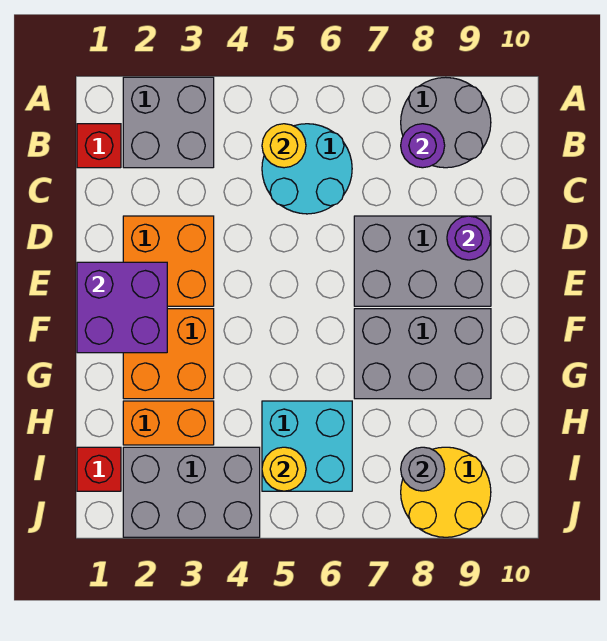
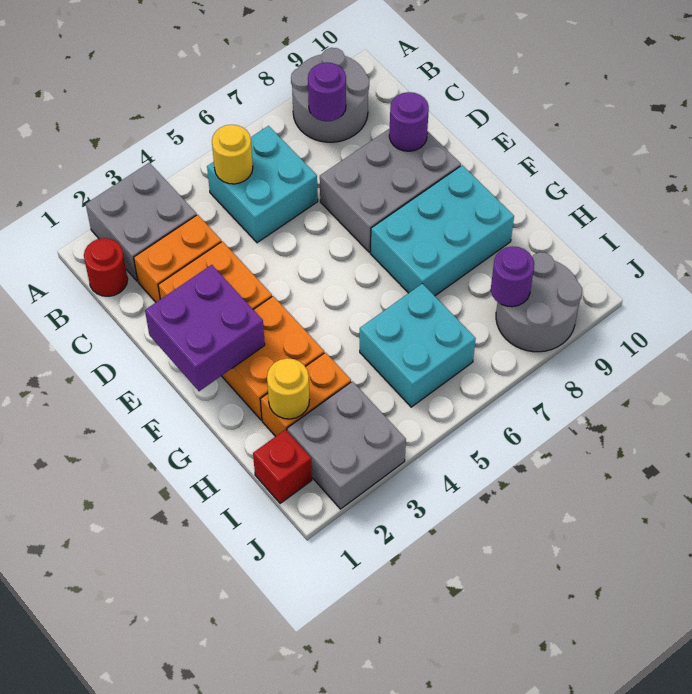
red brick B1 level 1 -> red round brick B1 level 1
cyan round brick B5:C6 level 1 -> cyan brick B5:C6 level 1
none -> orange brick C2:C3 level 1
grey brick F7:G9 level 1 -> cyan brick F7:G9 level 1
grey brick I2:J4 level 1 -> grey brick I2:J3 level 1
yellow round brick I5 level 2 -> yellow round brick H2 level 2
yellow round brick I8:J9 level 1 -> grey round brick I8:J9 level 1
grey round brick I8 level 2 -> purple round brick I8 level 2

